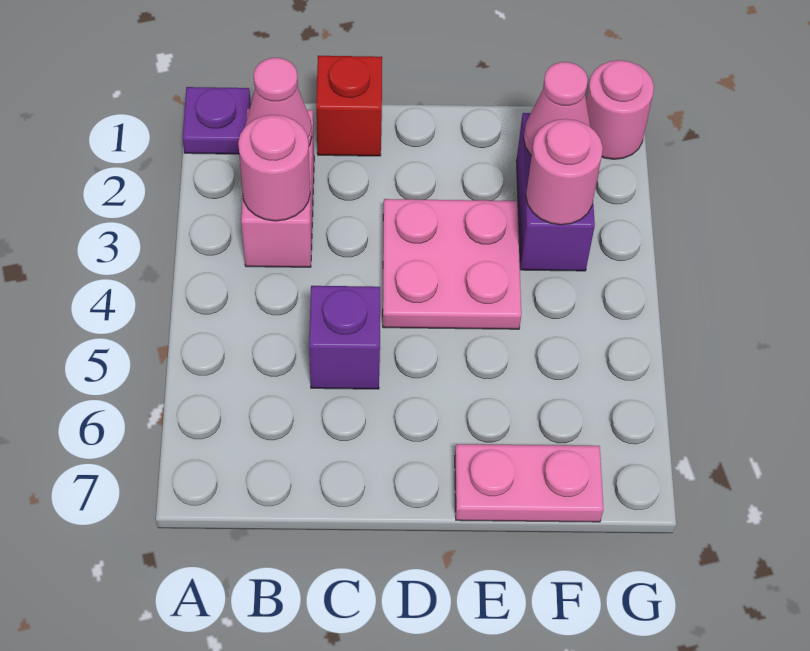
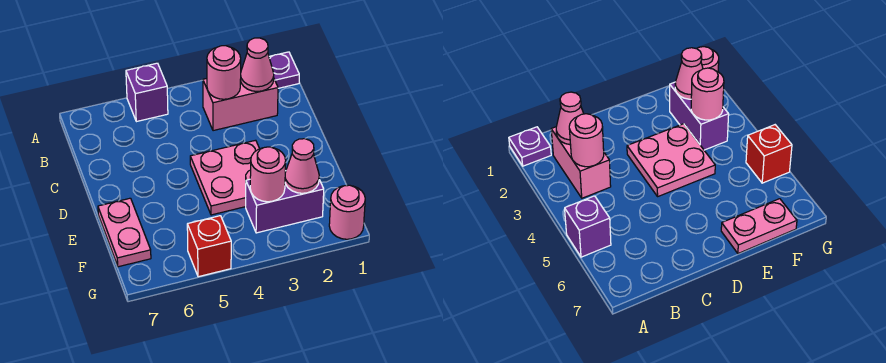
red brick C1 level 1 -> red brick G5 level 1
purple brick C5 level 1 -> purple brick A5 level 1

